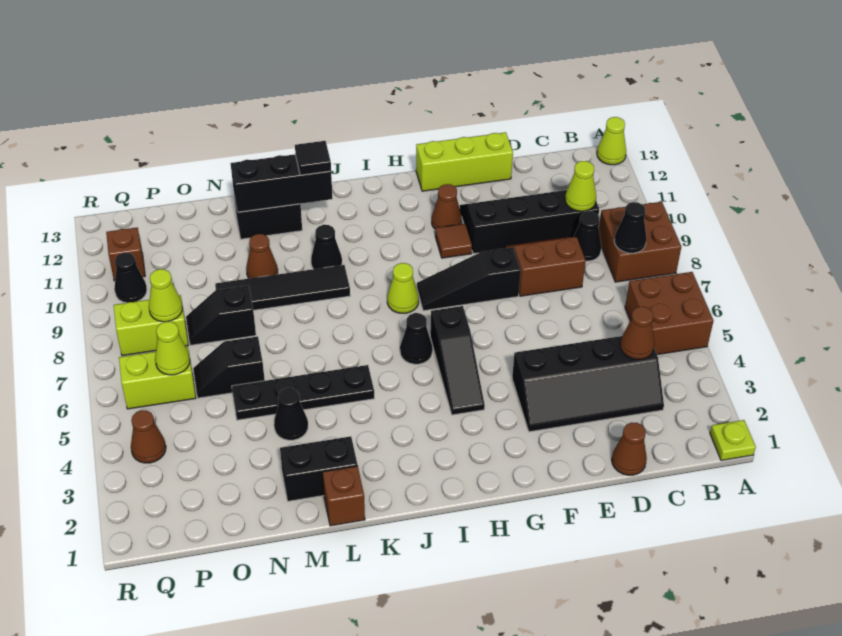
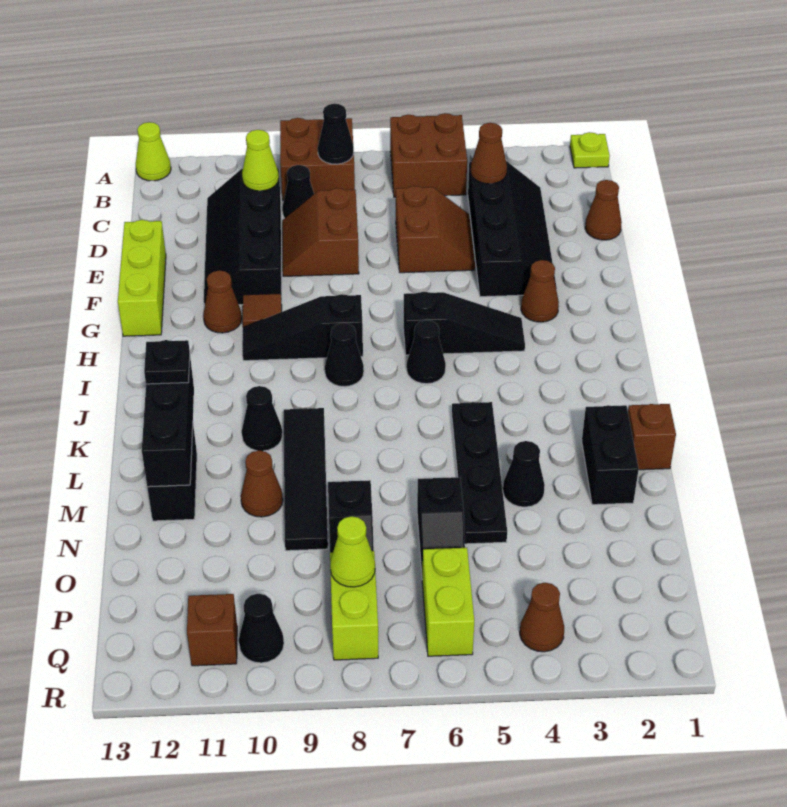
none -> brown slope D5:E6 level 1 top 6
black slope F8:H8 level 1 top F -> black slope H8:H10 level 1 top 8
none -> brown cone G3 level 1
lime cone I8 level 1 -> black cone I8 level 1
black tile K12 level 3 -> black plate K12 level 3
lime cone P6 level 2 -> none

